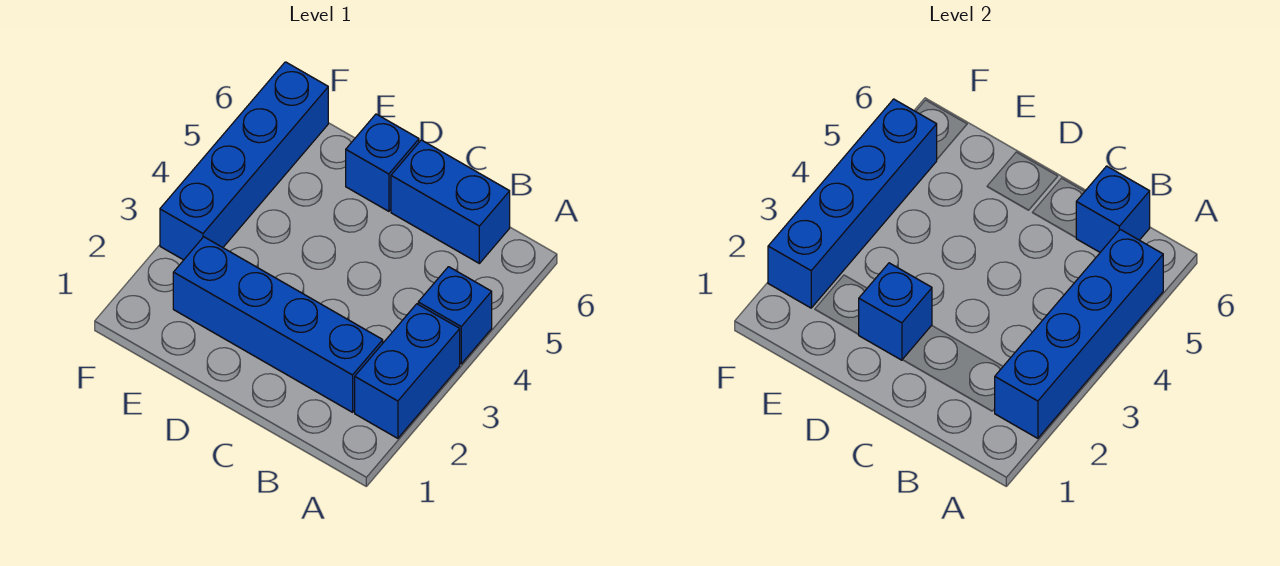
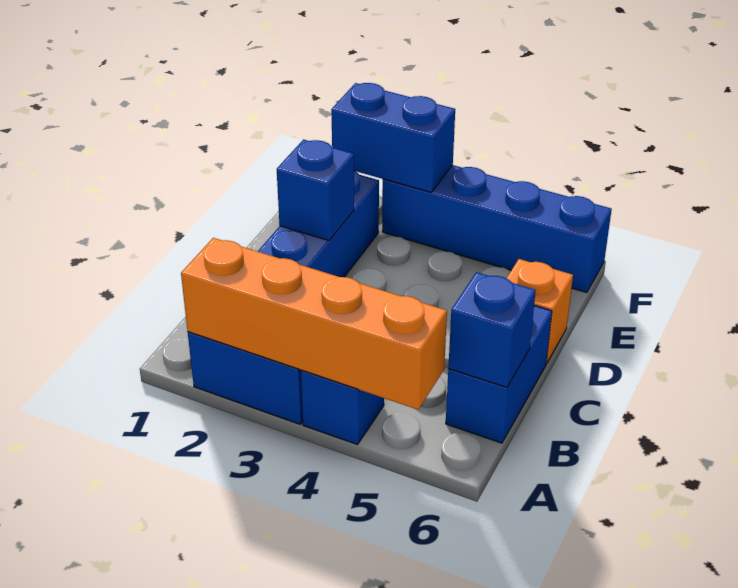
blue brick A2:A5 level 2 -> orange brick A2:A5 level 2
blue brick D6 level 1 -> orange brick D6 level 1
blue brick F2:F5 level 2 -> blue brick F2:F3 level 2

